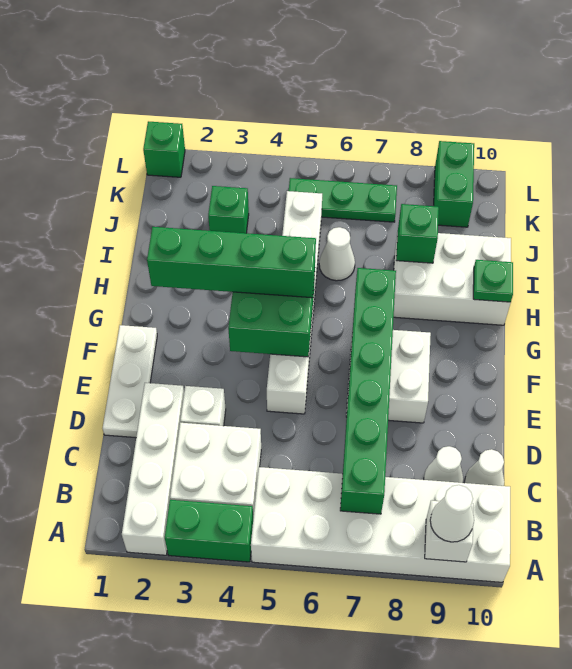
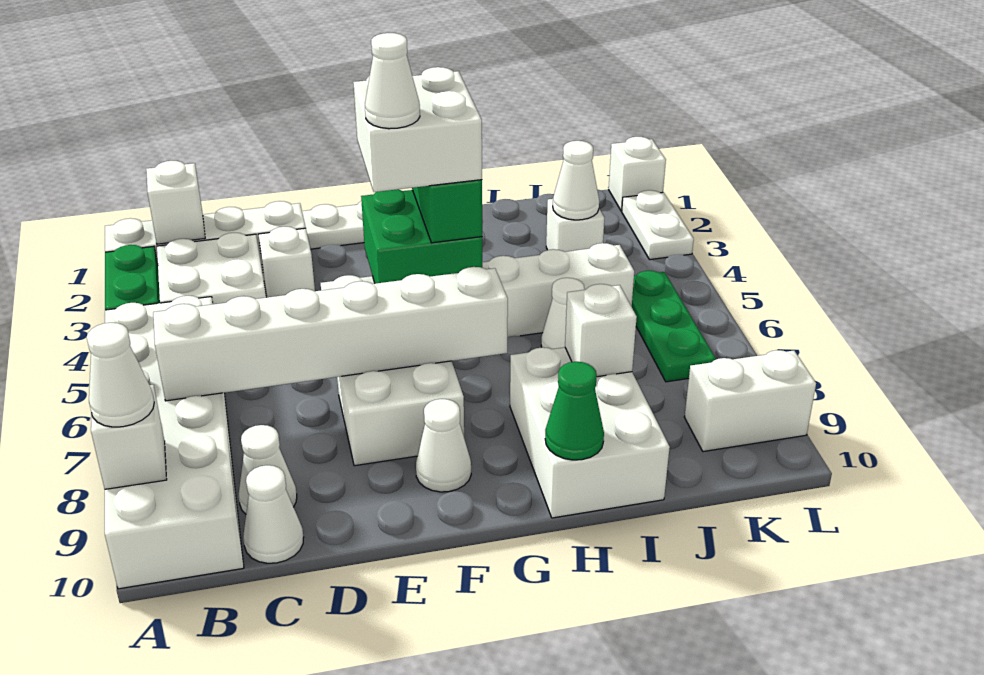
none -> white brick B2 level 2
green brick B7:G7 level 2 -> white brick B7:G7 level 2
none -> white brick F4:G5 level 4
none -> white cone F5 level 5
none -> white cone F9 level 1
green plate H10 level 2 -> green cone H10 level 2
green brick I8 level 2 -> white brick I8 level 2
green brick J3 level 1 -> white brick J3 level 1
none -> white cone J3 level 2
green brick K9:L9 level 1 -> white brick K9:L9 level 1
green brick L1 level 1 -> white brick L1 level 1
none -> white plate L2:L3 level 1

